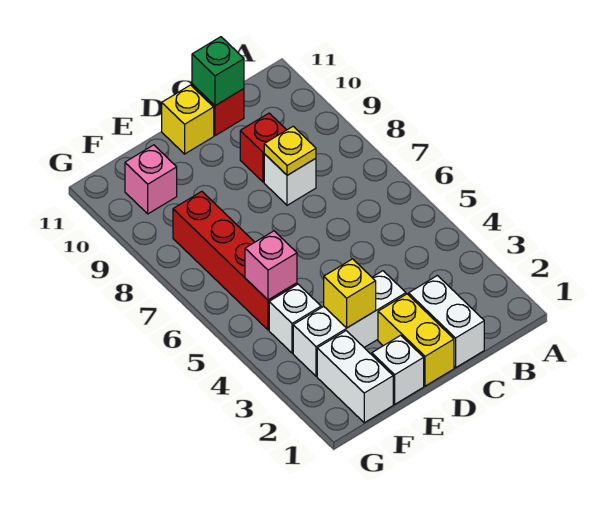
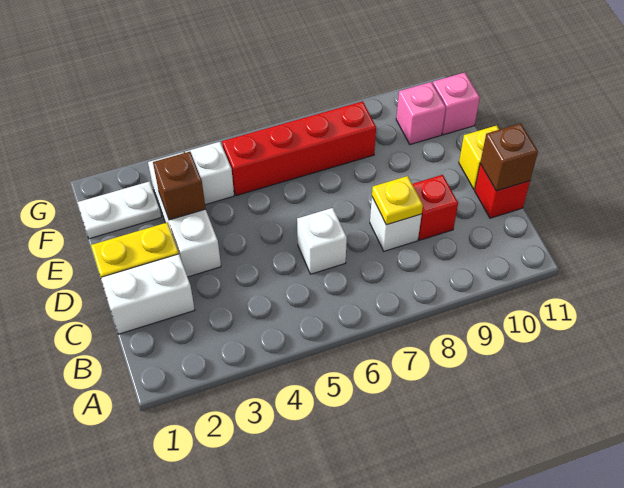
green brick C11 level 2 -> brown brick C11 level 2
white brick E1 level 1 -> white brick C6 level 1
yellow brick E3 level 2 -> brown brick E3 level 2
white brick F1:F2 level 1 -> white plate F1:F2 level 1
pink brick F5 level 2 -> pink brick F11 level 1

